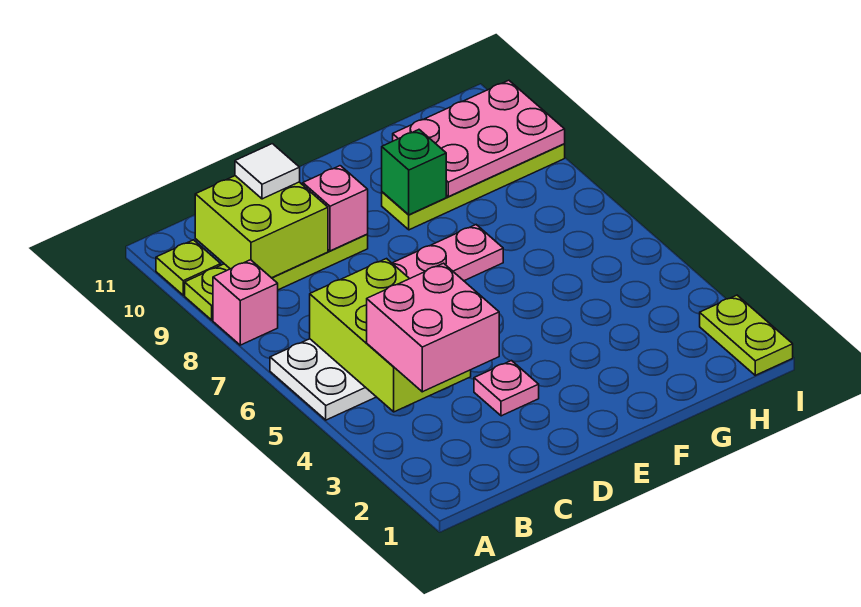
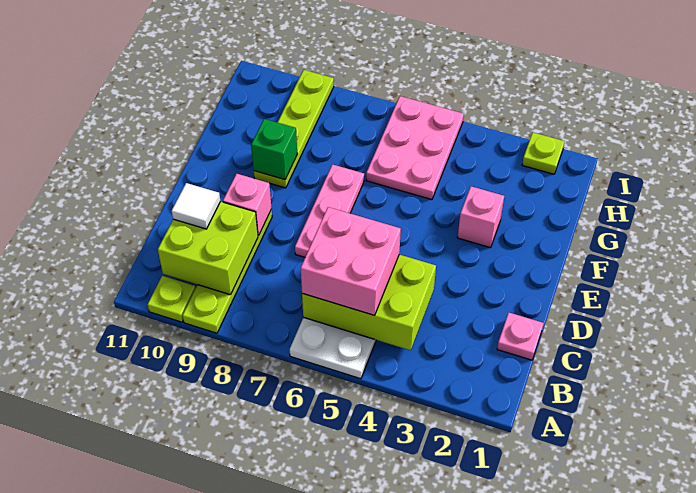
pink brick A8 level 1 -> pink brick F3 level 1
pink brick B3:C4 level 3 -> pink brick B5:C6 level 3
pink plate D3 level 1 -> pink plate C1 level 1
pink plate G9:I10 level 2 -> pink plate G5:I6 level 1
lime plate I1:I2 level 1 -> lime plate I2 level 1

